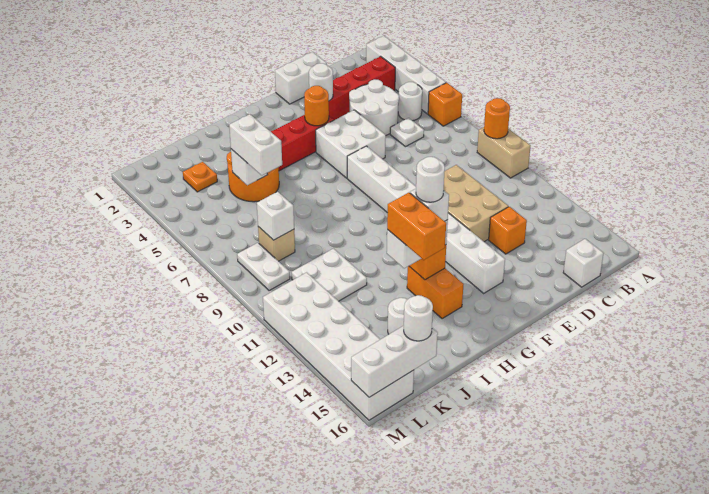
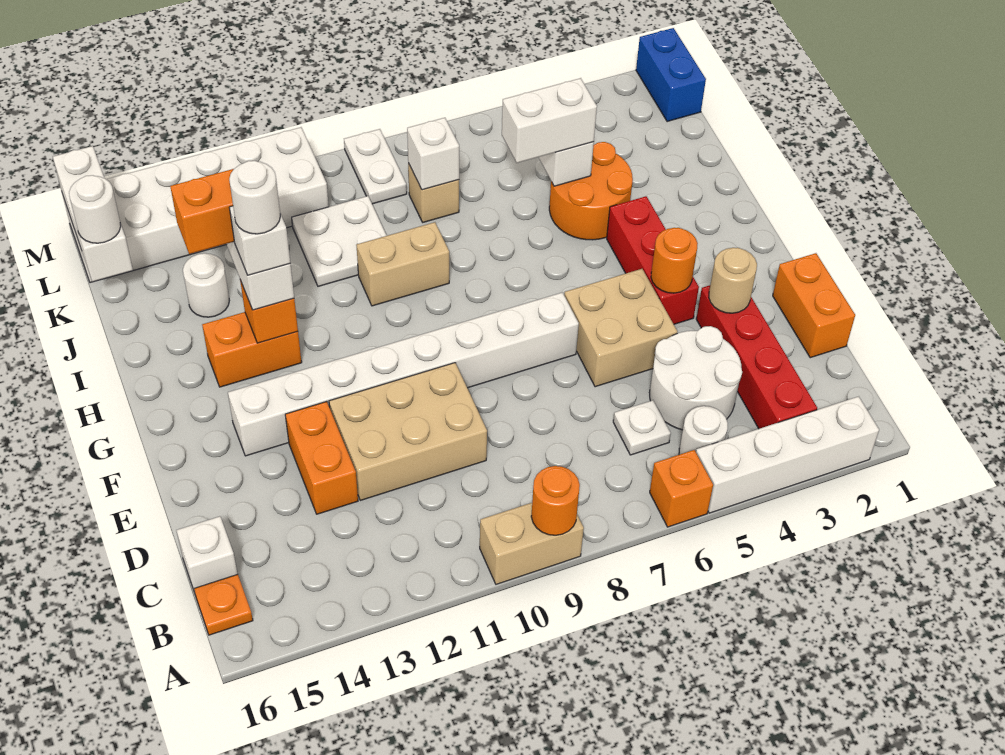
white brick D1:E1 level 1 -> orange brick D1:E1 level 1
orange brick D13 level 1 -> orange brick D13:E13 level 1
white round brick E3 level 2 -> tan round brick E3 level 2
white brick E5:F6 level 1 -> tan brick E5:F6 level 1
none -> tan brick I9:I10 level 1
orange plate K3 level 1 -> orange plate B16 level 1
none -> blue brick L1:M1 level 1
white plate L8:L9 level 1 -> white plate L9:M9 level 1

